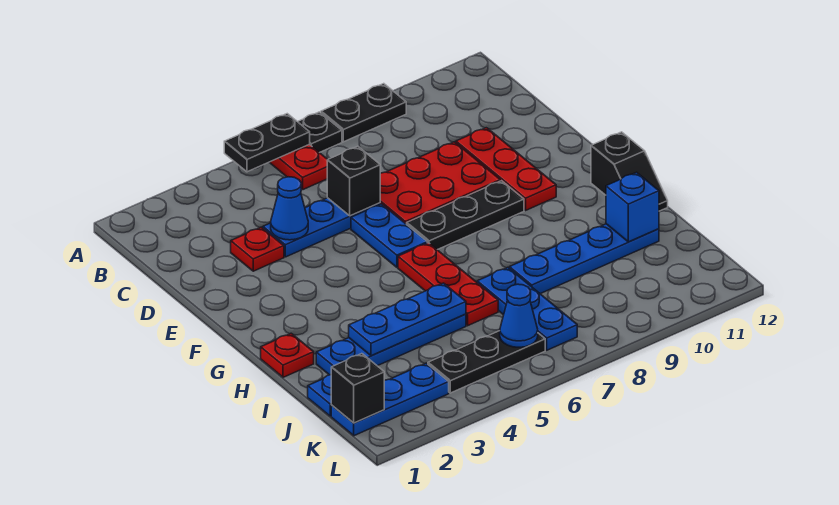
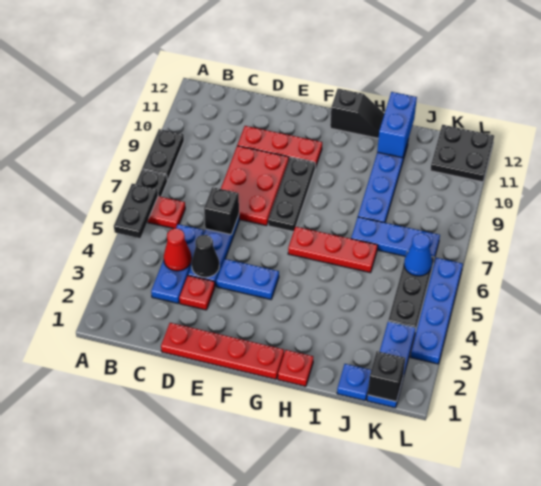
none -> red cone C4 level 2
none -> red plate D1:G1 level 1
blue cone D4 level 2 -> black cone D4 level 2
blue plate E6:F6 level 1 -> blue plate E4:F4 level 1
blue plate I2:I5 level 1 -> blue plate L3:L6 level 1
blue plate I3:I5 level 2 -> blue plate C3:C5 level 1
blue brick I11 level 2 -> blue brick I11:I12 level 2
none -> black plate K11:L12 level 1

